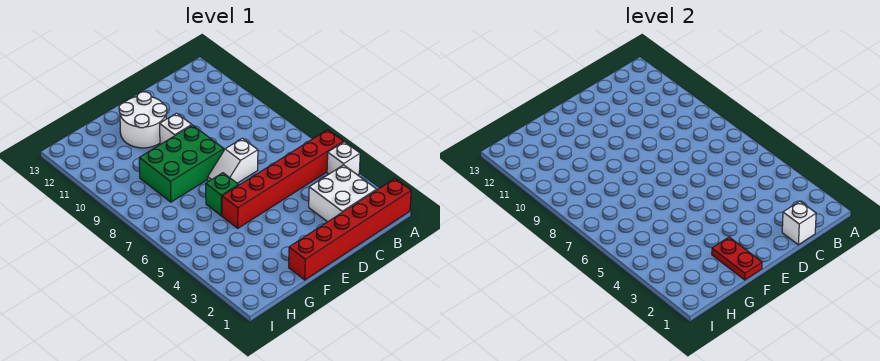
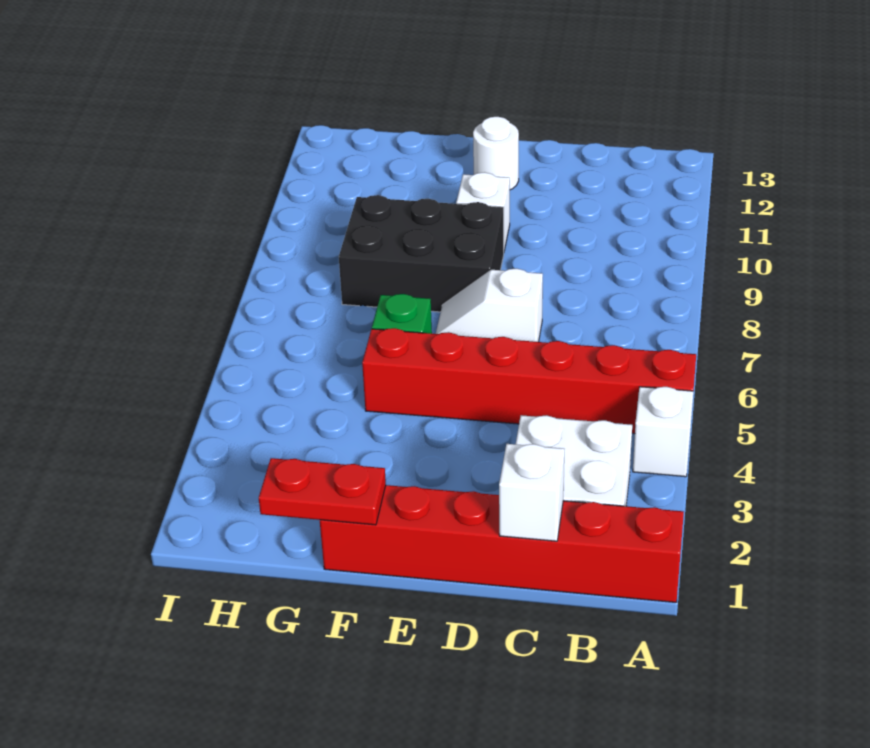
green brick E8:G9 level 1 -> black brick E8:G9 level 1
white round brick E11:F12 level 1 -> white round brick E12 level 1
red plate F1:F2 level 2 -> red plate F1:G1 level 2

